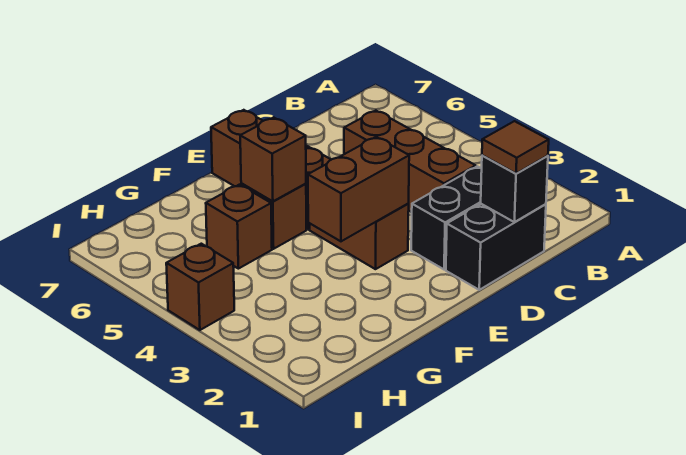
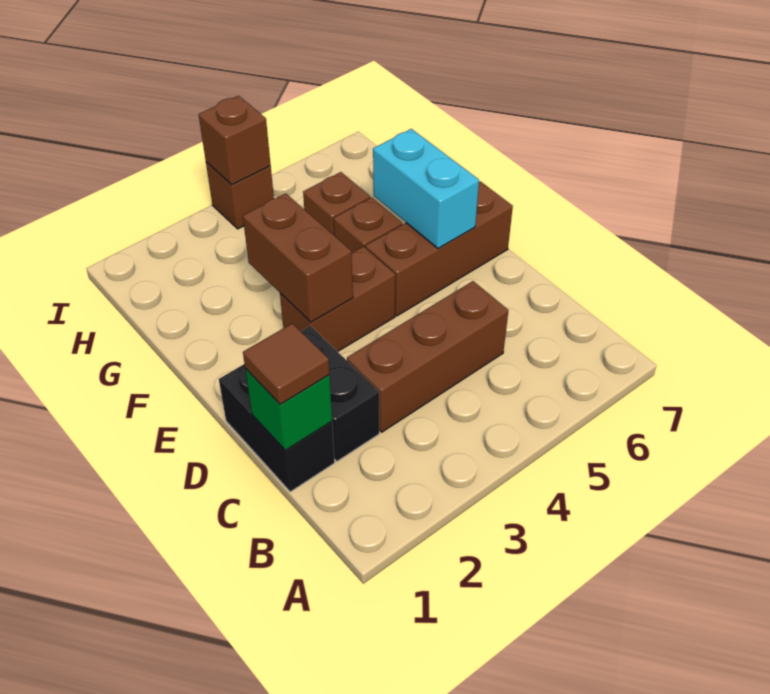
black brick C1 level 2 -> green brick C1 level 2
none -> cyan brick E6:F6 level 2
brown brick F5 level 2 -> brown brick I4 level 2

